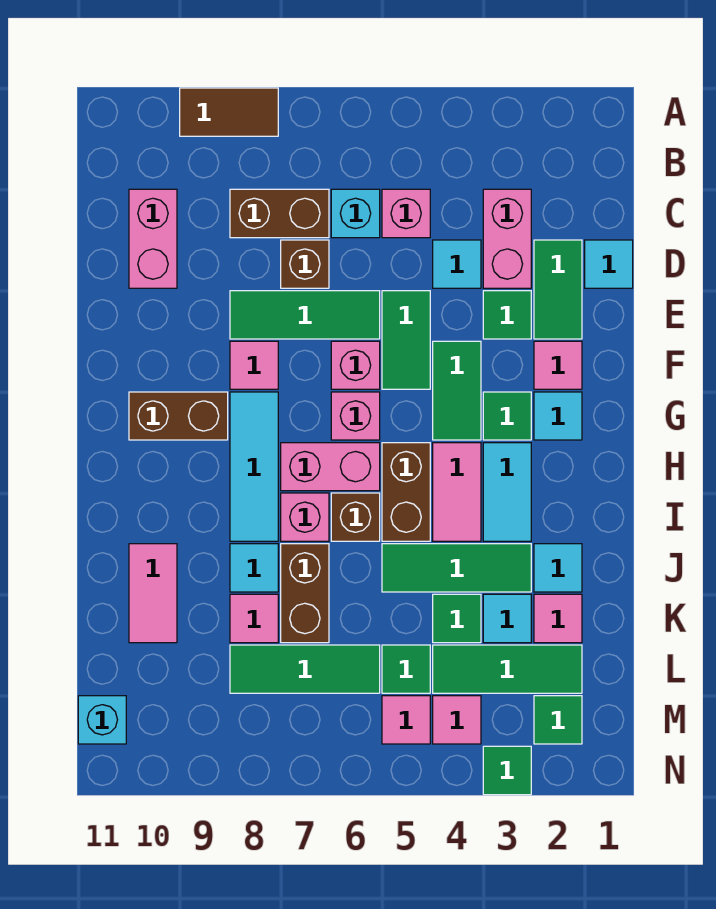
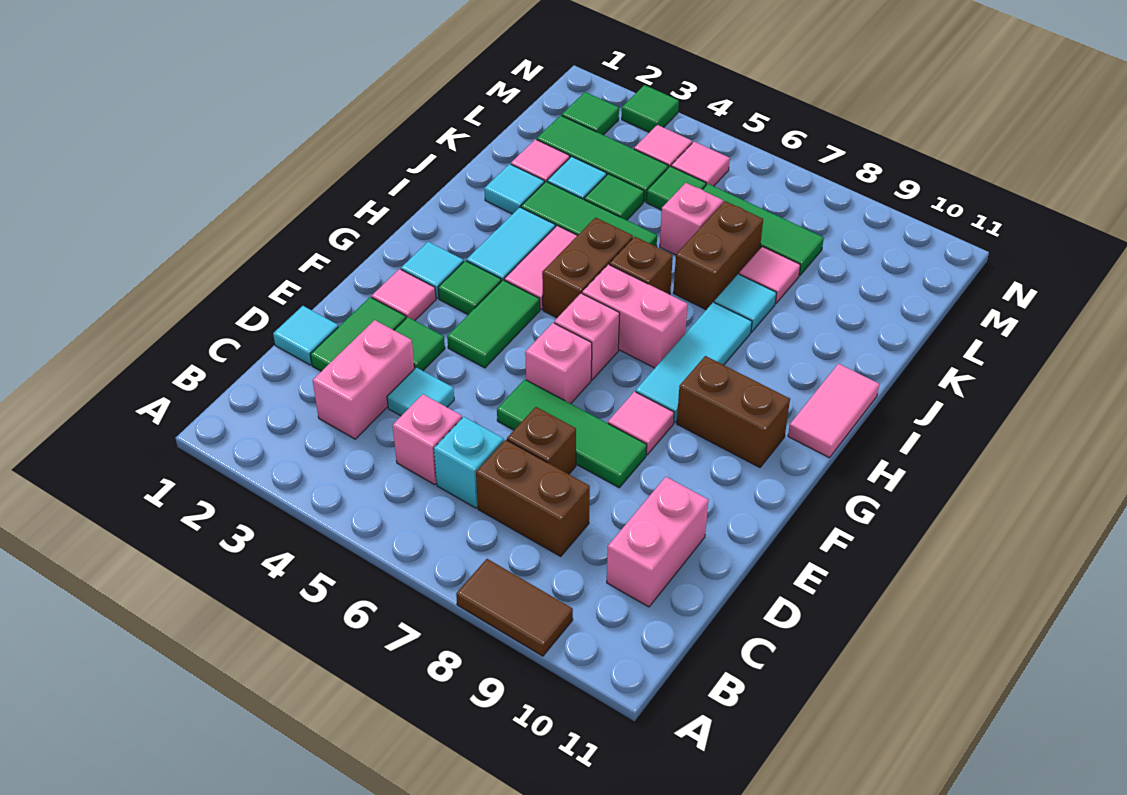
green tile E5:F5 level 1 -> none
pink brick I7 level 1 -> pink brick K6 level 1
pink tile J10:K10 level 1 -> pink tile H11:I11 level 1
cyan brick M11 level 1 -> none

